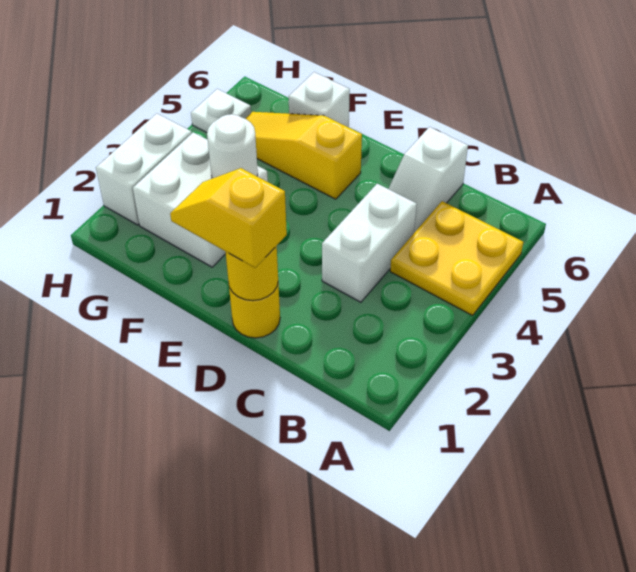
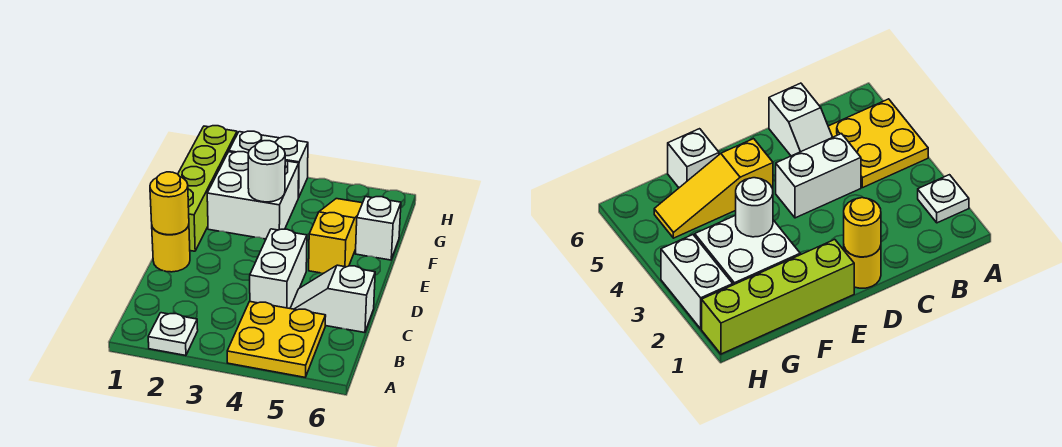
white brick C3:C4 level 1 -> white brick C4:D4 level 1
yellow slope D1:E1 level 3 top D -> none
none -> lime brick E1:H1 level 1
white plate H5 level 1 -> white plate A2 level 1

